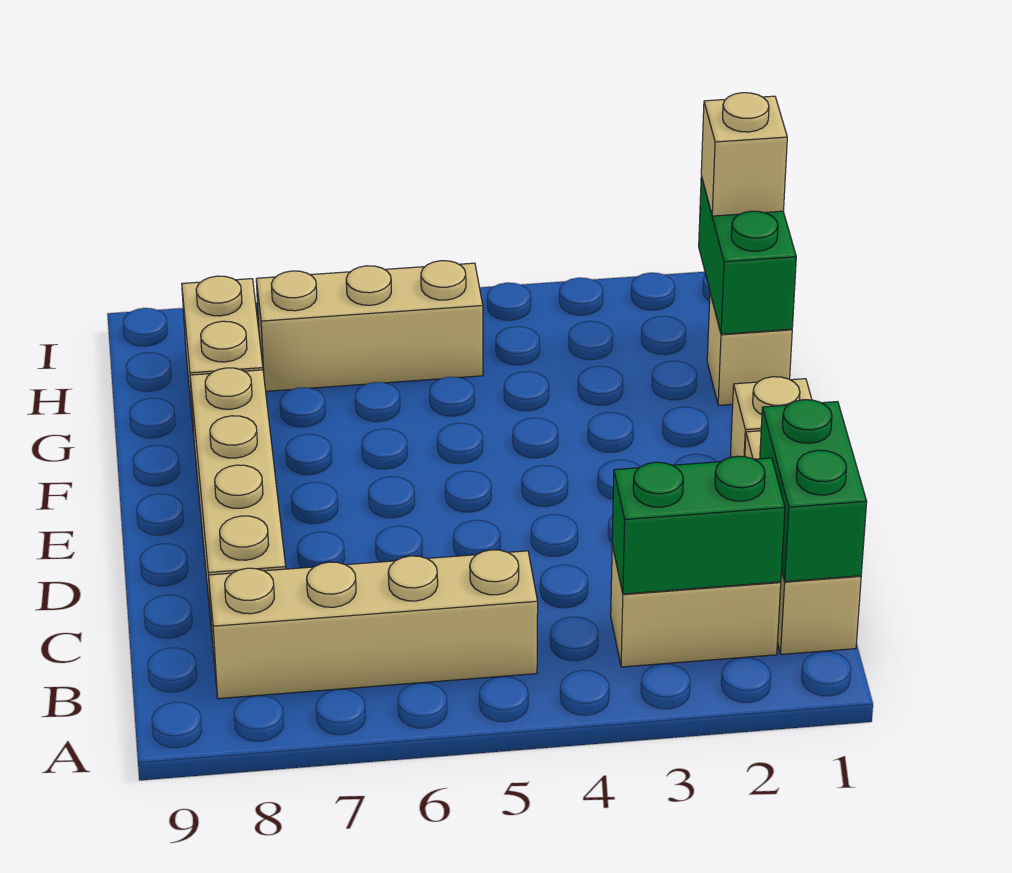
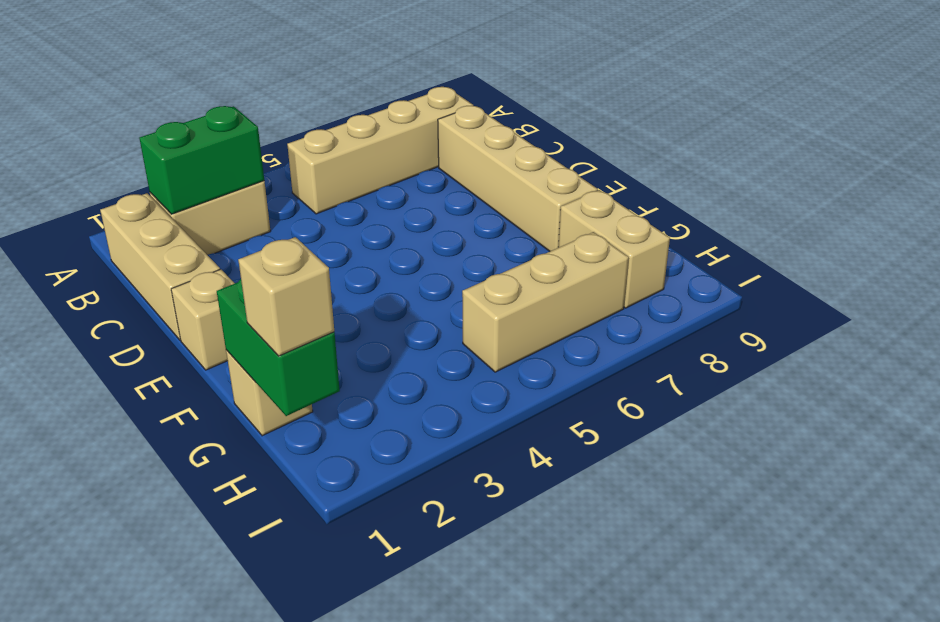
green brick B1:C1 level 2 -> none

